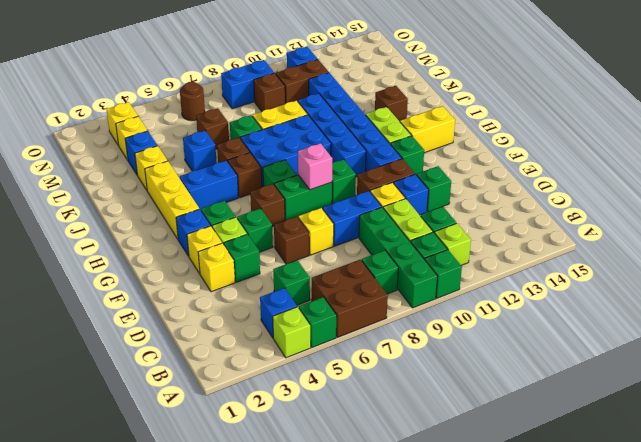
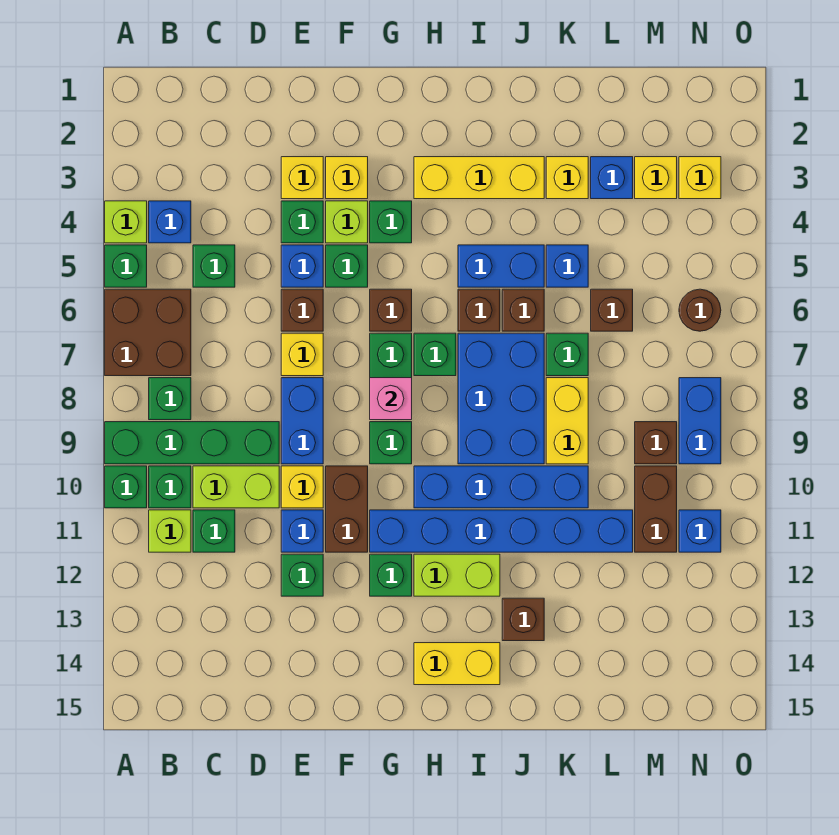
blue brick G3 level 1 -> blue brick E5 level 1
yellow brick H13:H14 level 1 -> yellow brick H14:I14 level 1
blue brick I4:I5 level 1 -> blue brick I5:J5 level 1

